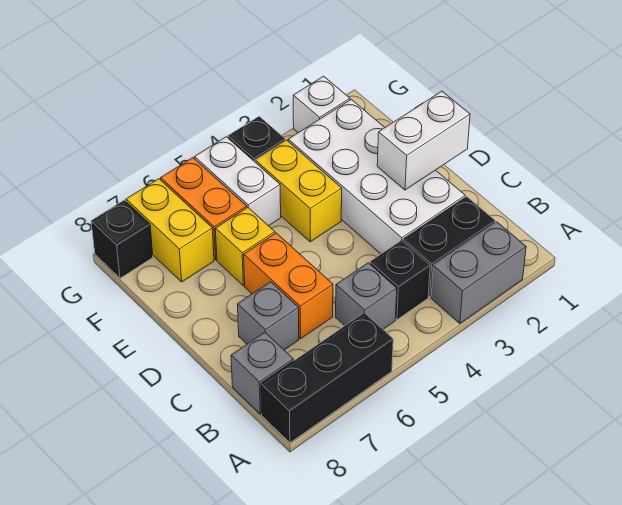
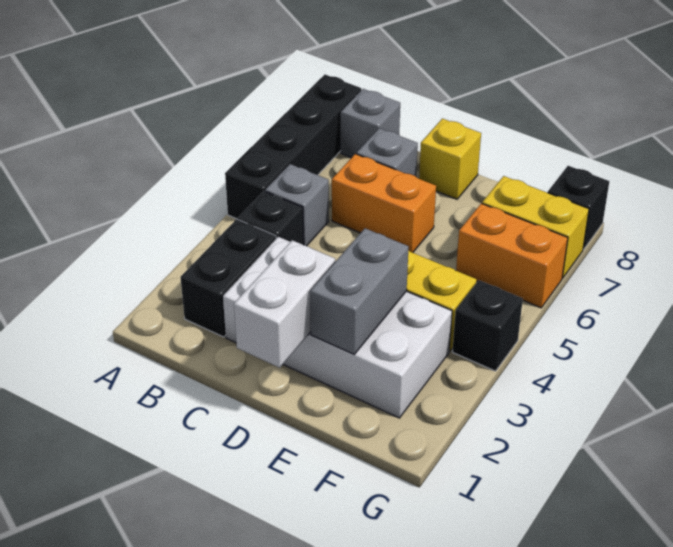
grey brick A2:A3 level 1 -> grey brick E2:E3 level 2
black brick A6:A8 level 1 -> black brick A5:A8 level 1
yellow brick E6 level 1 -> yellow brick D8 level 1
white brick F5:G5 level 1 -> none
white brick G2 level 1 -> none

